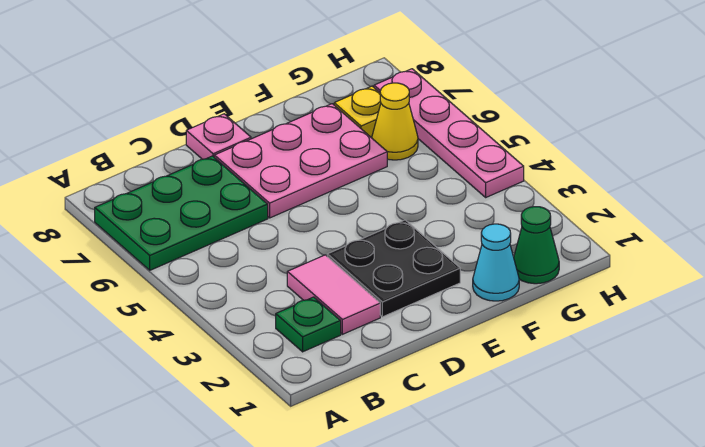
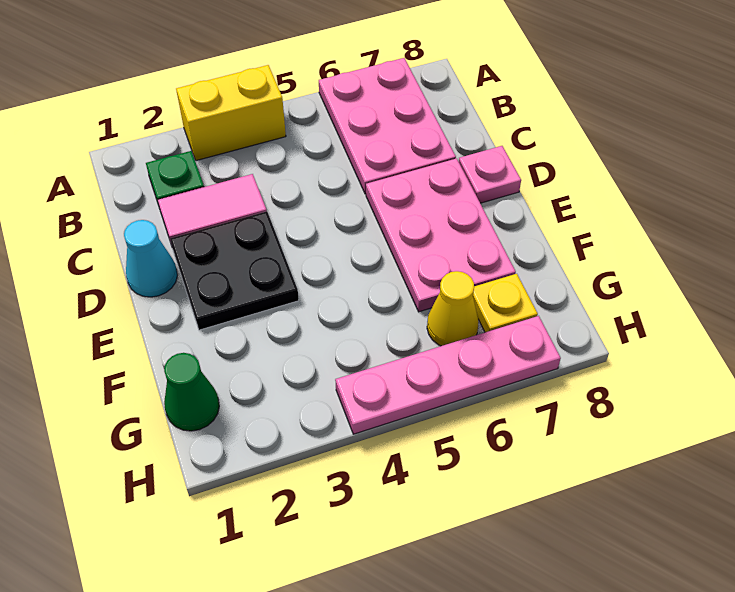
none -> yellow brick A3:A4 level 1
green plate A6:C7 level 1 -> pink plate A6:C7 level 1
cyan cone F1 level 1 -> cyan cone D1 level 1

